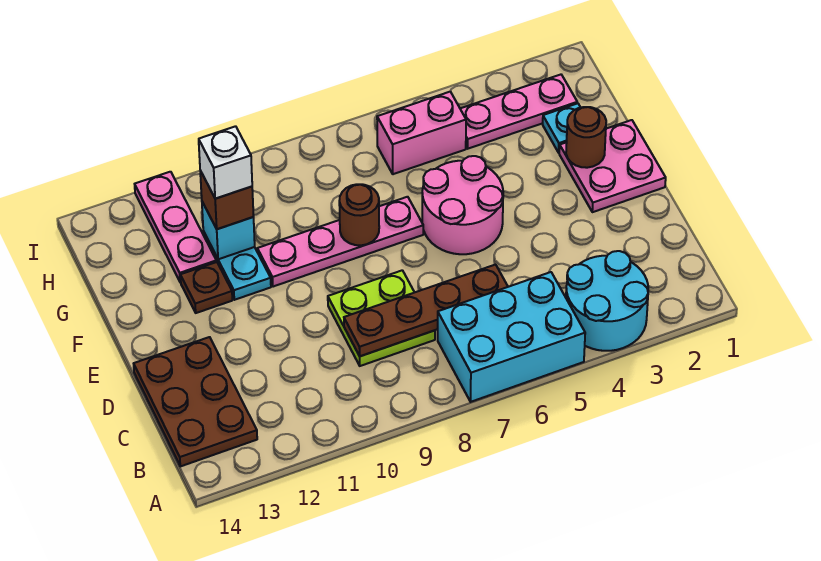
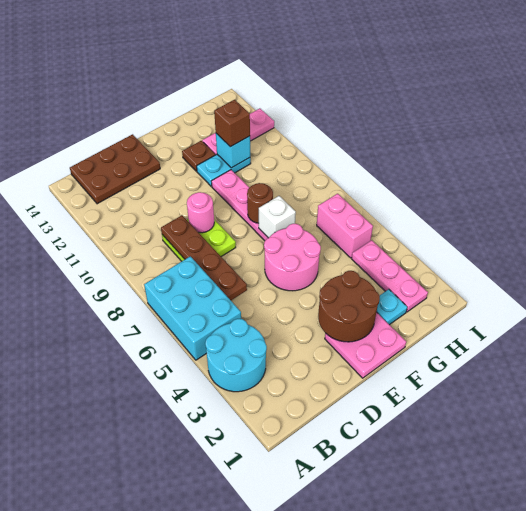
none -> pink round brick D9 level 2
brown round brick F2 level 2 -> brown round brick E2:F3 level 2
white brick G11 level 4 -> white brick F7 level 2

